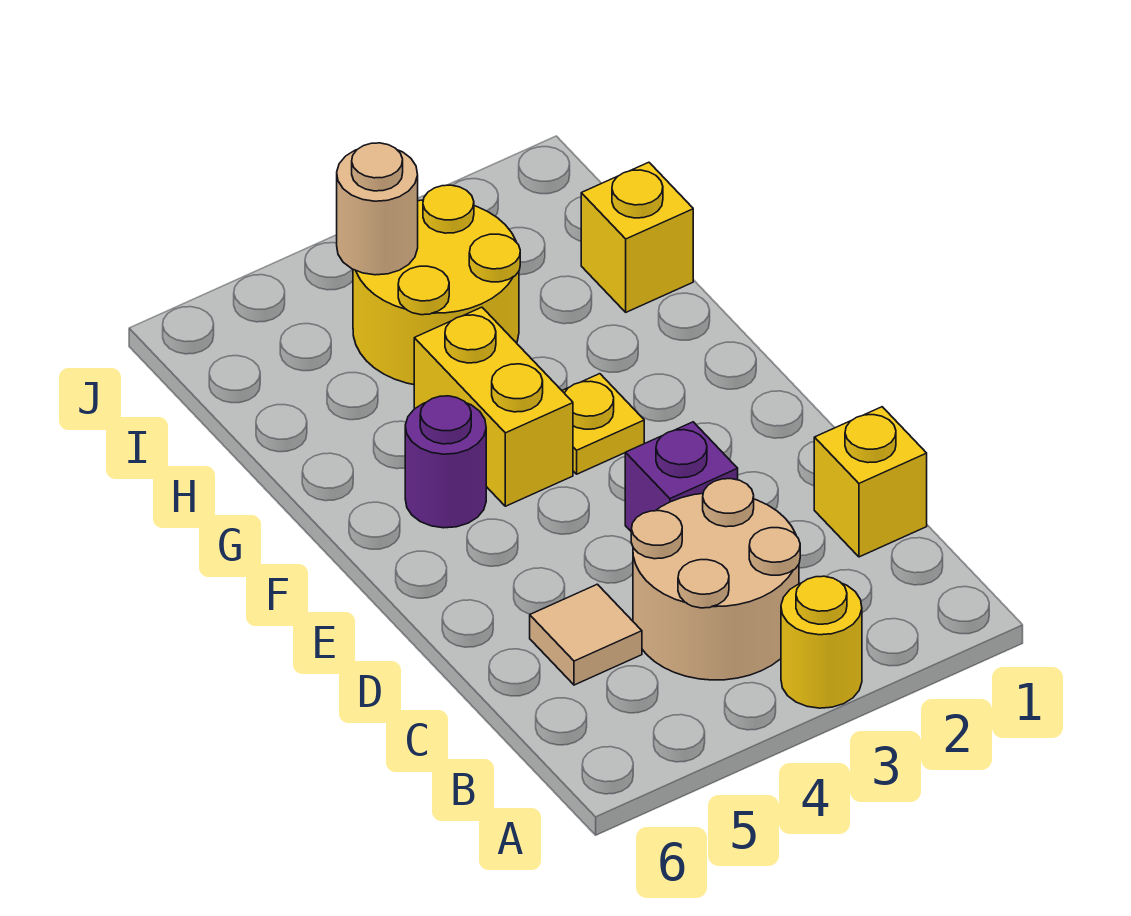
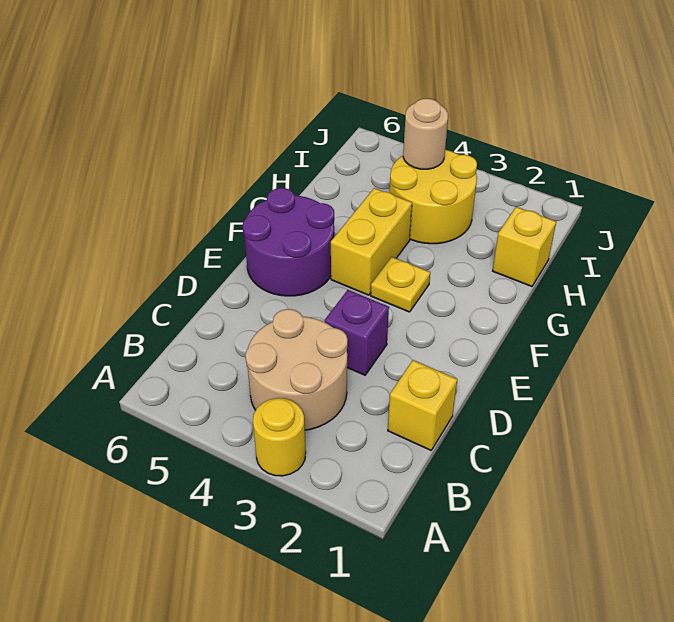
tan tile C5 level 1 -> none
purple round brick F5 level 1 -> purple round brick E5:F6 level 1

